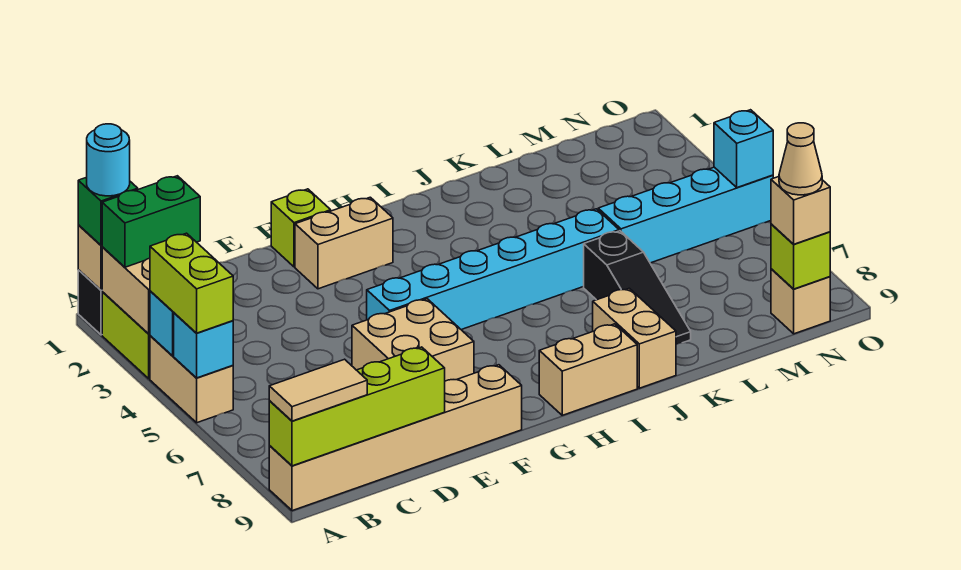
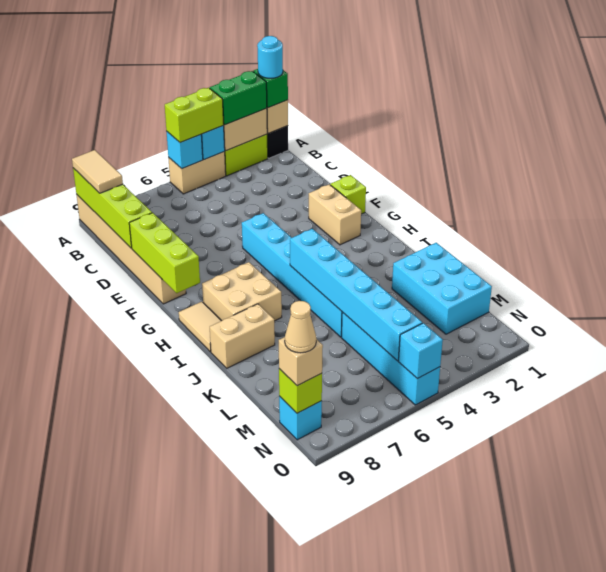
green brick A2:B2 level 3 -> green brick A2:A3 level 3
tan brick E6:F7 level 1 -> tan brick H7:I8 level 1
none -> lime brick E9:G9 level 2
tan brick H9:I9 level 1 -> tan tile H9:I9 level 1
none -> cyan brick I5:N5 level 2
none -> cyan brick K1:M2 level 1
black slope K6:K8 level 1 top 6 -> none
tan brick N9 level 1 -> cyan brick N9 level 1

